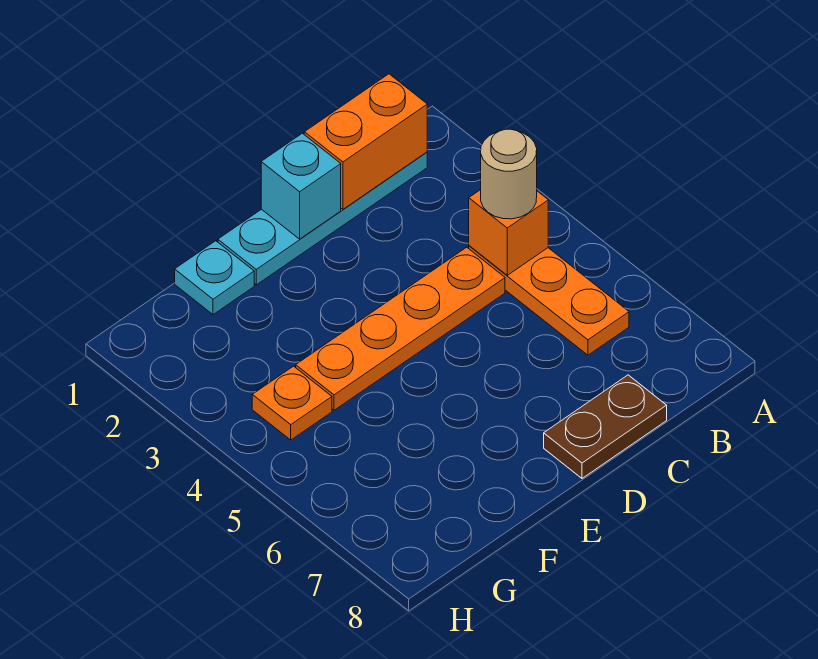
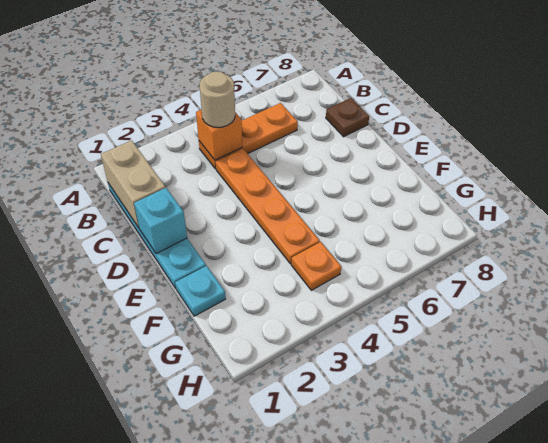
orange brick B1:C1 level 2 -> tan brick B1:C1 level 2
brown plate C8:D8 level 1 -> brown plate C8 level 1

